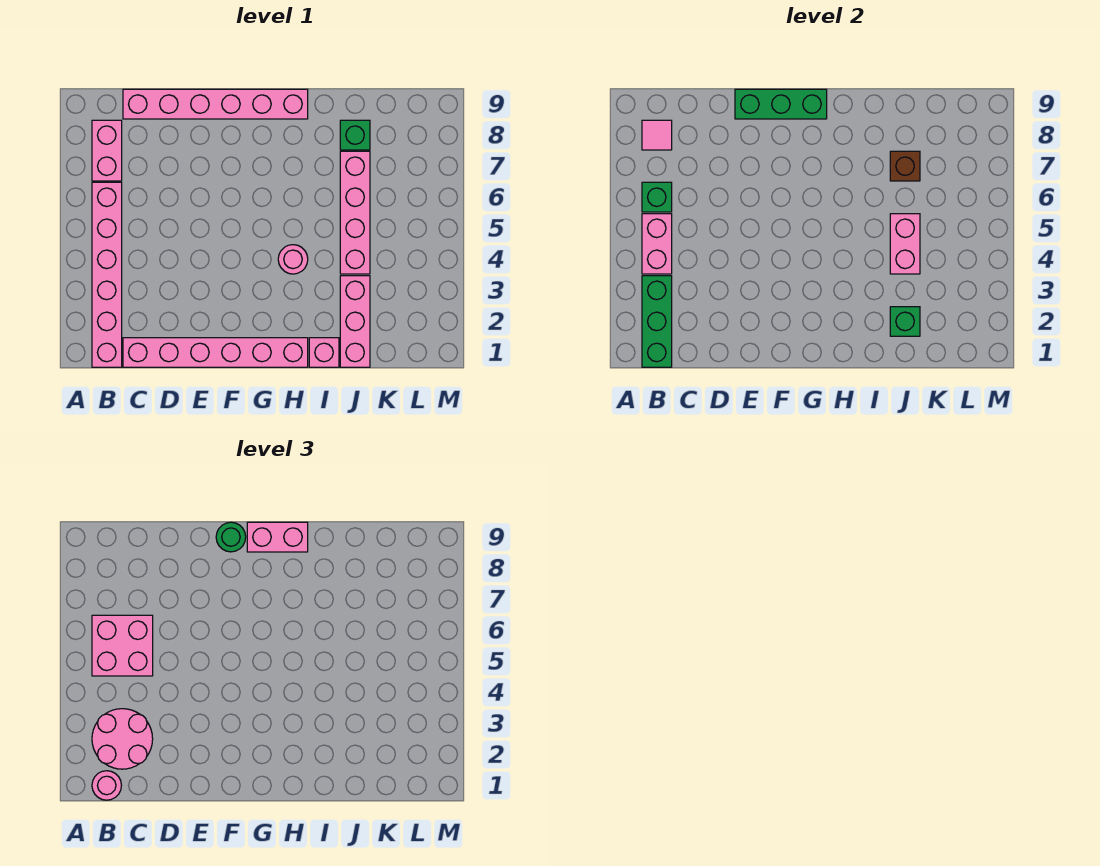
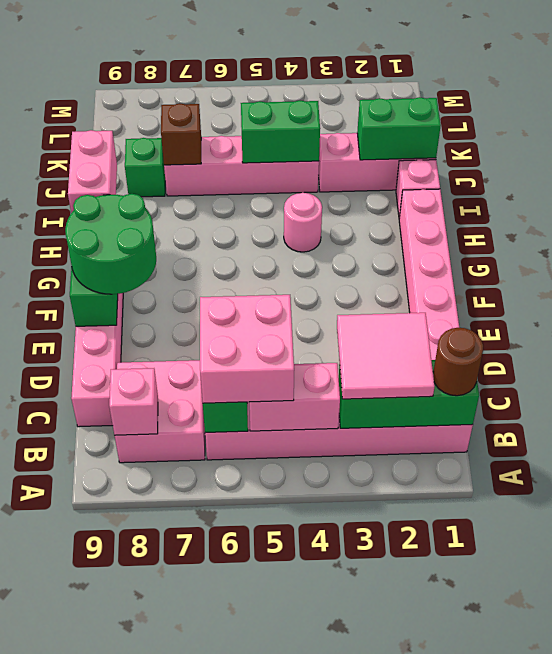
pink round brick B1 level 3 -> brown round brick B1 level 3
pink round brick B2:C3 level 3 -> pink tile B2:C3 level 3
pink brick B7:B8 level 1 -> pink brick B7:C8 level 1
pink tile B8 level 2 -> pink brick B8 level 2
green round brick F9 level 3 -> green round brick E8:F9 level 3
green brick J2 level 2 -> green brick J1:J2 level 2
pink brick J4:J5 level 2 -> green brick J4:J5 level 2

